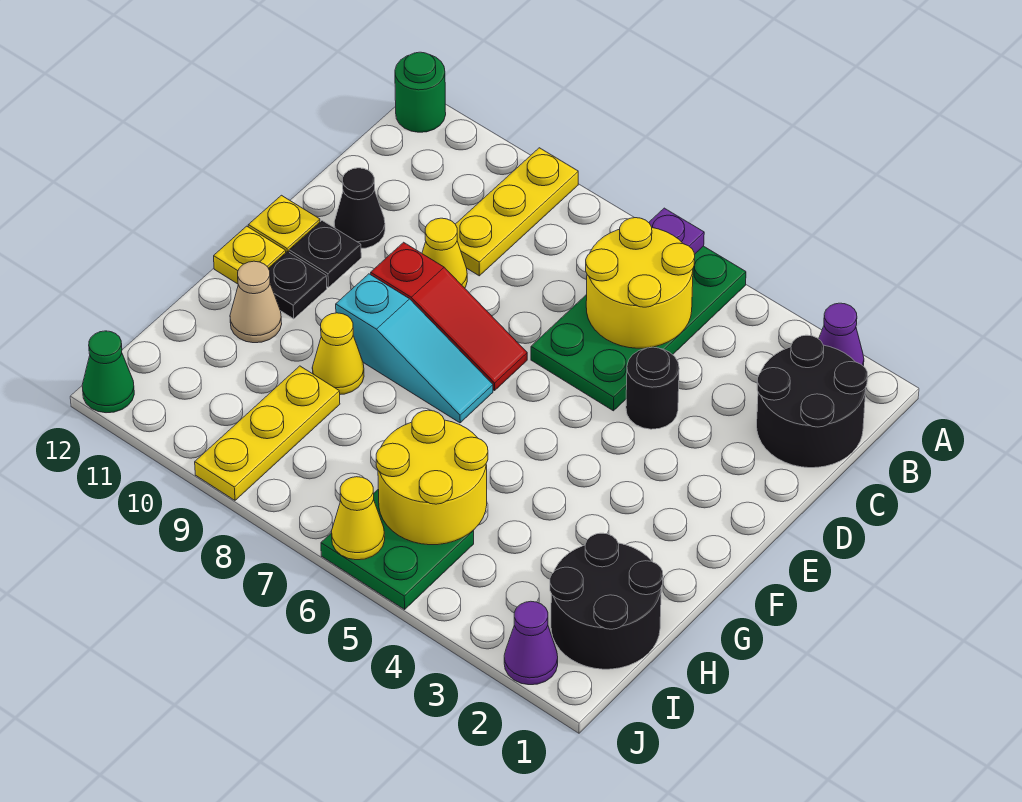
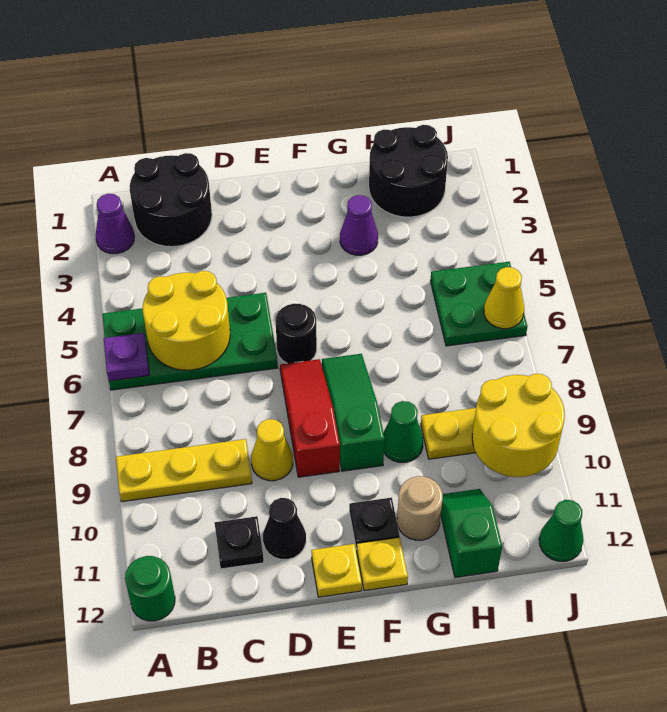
black round brick D4 level 1 -> black round brick E6 level 1
black plate E11 level 1 -> black plate C11 level 1
cyan slope F7:F9 level 1 top 9 -> green slope F7:F9 level 1 top 9
yellow cone G9 level 1 -> green cone G9 level 1
tan cone G11 level 1 -> tan round brick G11 level 1
yellow round brick H5:I6 level 2 -> yellow round brick I9:J10 level 2
none -> green slope H11:H12 level 1 top 12
purple cone J2 level 1 -> purple cone G3 level 1

